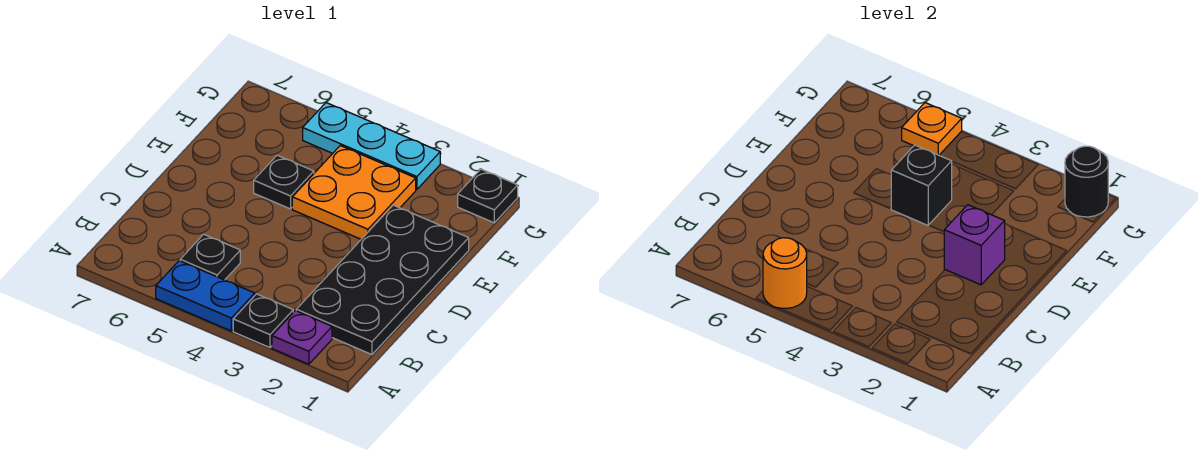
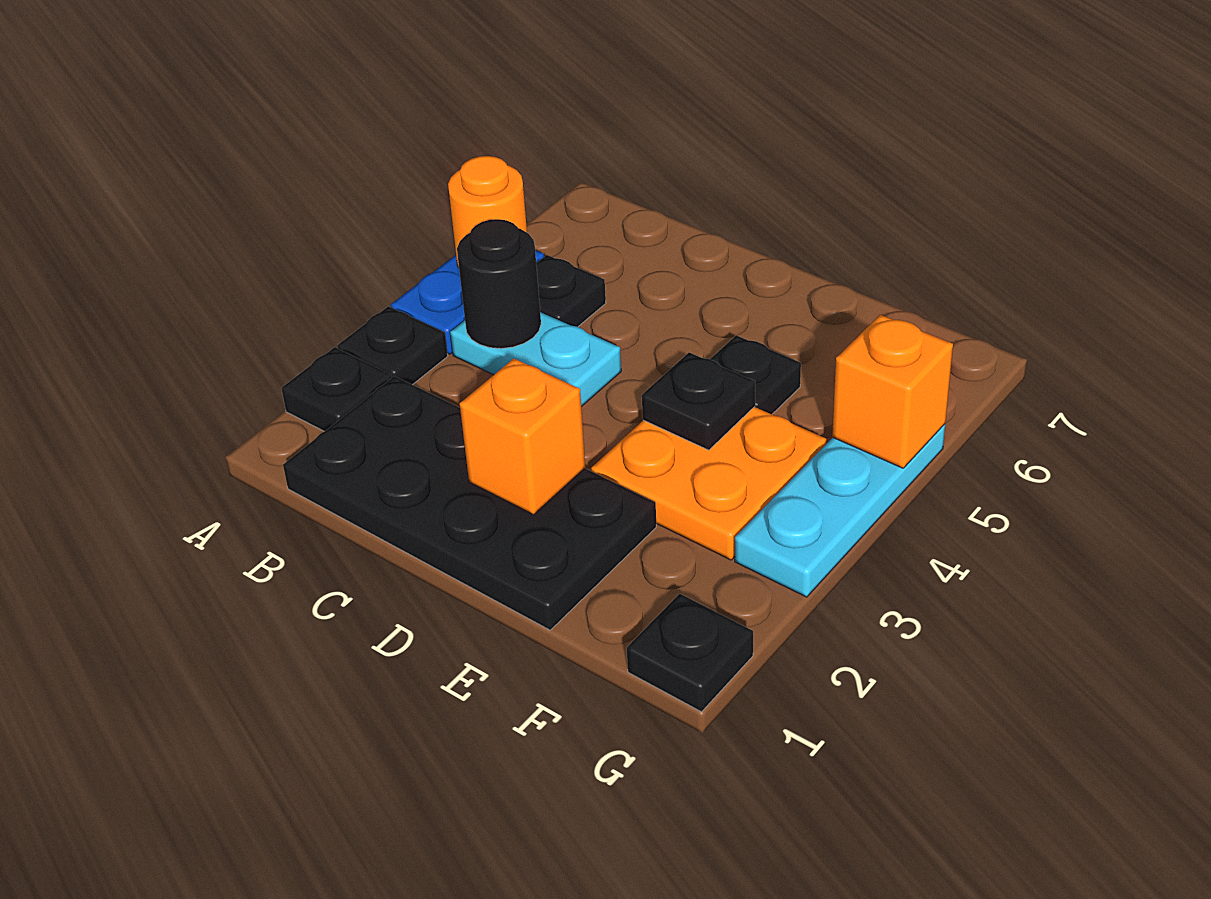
purple plate A2 level 1 -> black plate A2 level 1
none -> cyan plate B4:C4 level 1
purple brick D2 level 2 -> orange brick D2 level 2
black brick E4 level 2 -> black plate E4 level 2
black round brick G1 level 2 -> black round brick B4 level 2
orange plate G5 level 2 -> orange brick G5 level 2

